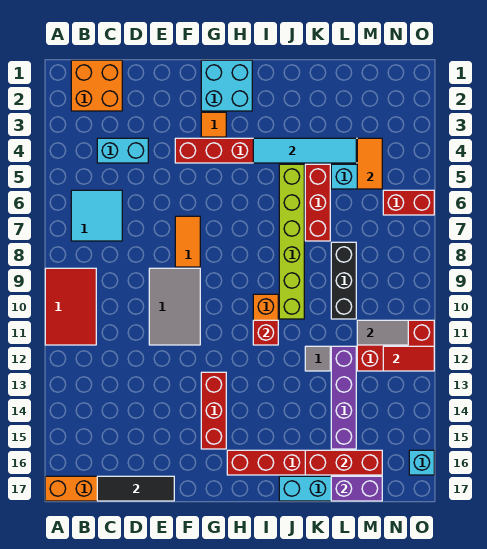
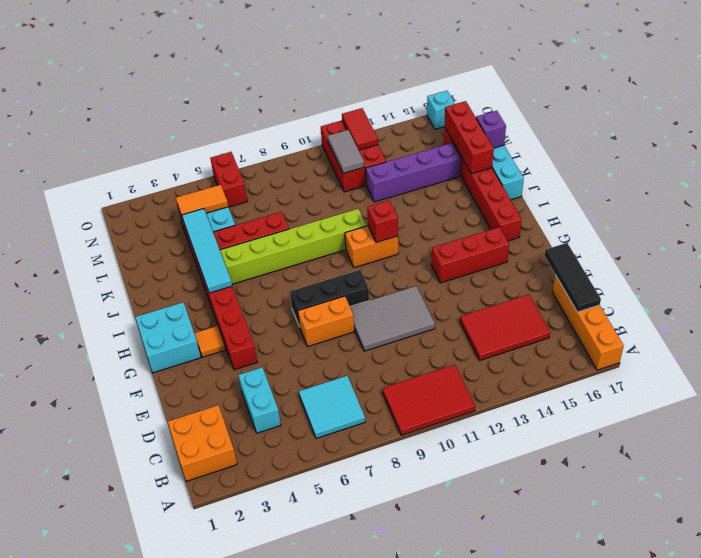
none -> red tile C13:D15 level 1
orange tile F7:F8 level 1 -> orange brick F7:F8 level 1
grey tile K12 level 1 -> none
black brick L8:L10 level 1 -> black brick G7:G9 level 1
purple brick L17:M17 level 2 -> purple brick L17 level 2

